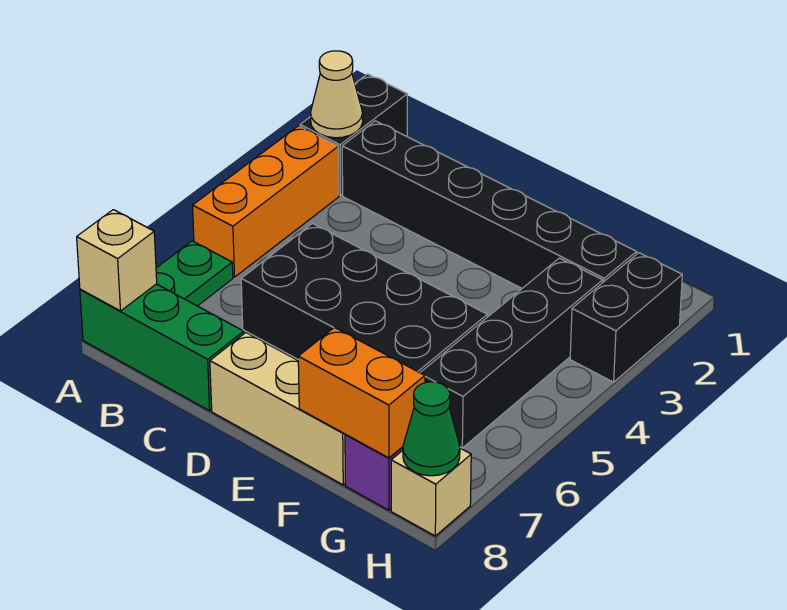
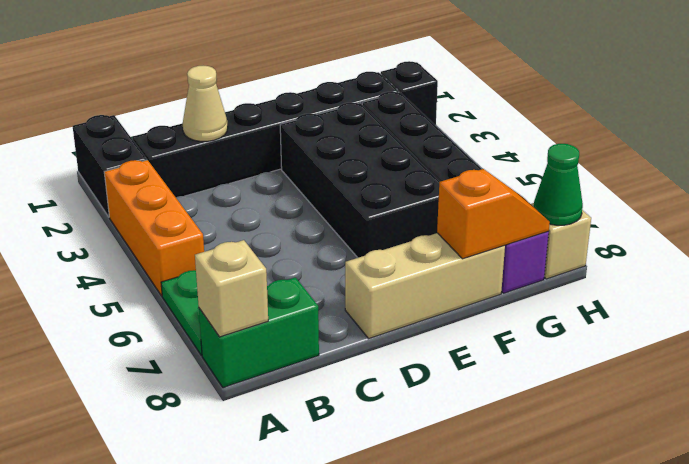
tan cone A2 level 2 -> tan cone C2 level 2
green brick A8:C8 level 1 -> green brick A8:B8 level 1
black brick C5:F6 level 1 -> black brick E3:F6 level 1
orange brick F8:G8 level 2 -> orange slope F8:G8 level 2 top F
black brick H2:H3 level 1 -> black brick H2 level 1

